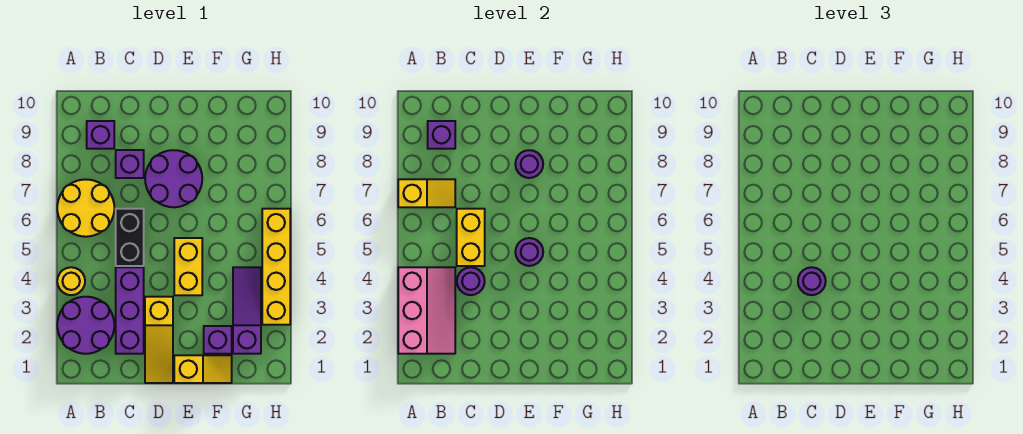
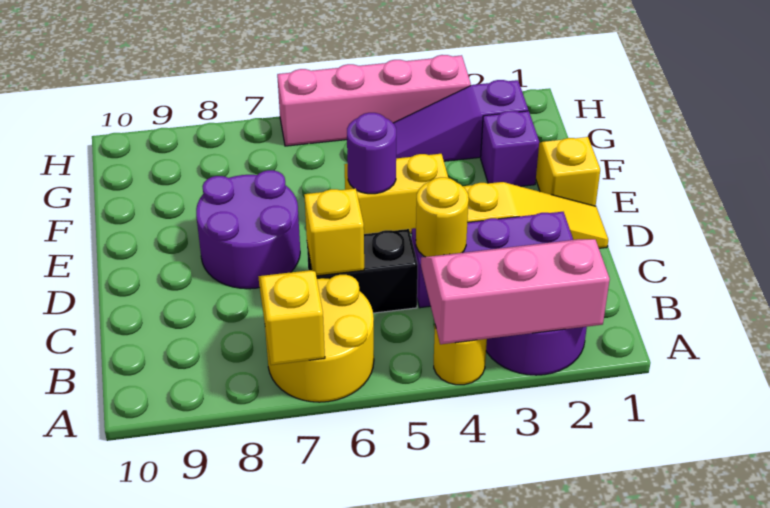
purple brick B9 level 1 -> none
purple brick B9 level 2 -> none
purple round brick C4 level 2 -> yellow round brick C4 level 2
purple round brick C4 level 3 -> none
yellow brick C5:C6 level 2 -> yellow brick C6 level 2
purple brick C8 level 1 -> none
purple round brick E8 level 2 -> none
yellow brick H3:H6 level 1 -> pink brick H3:H6 level 1

